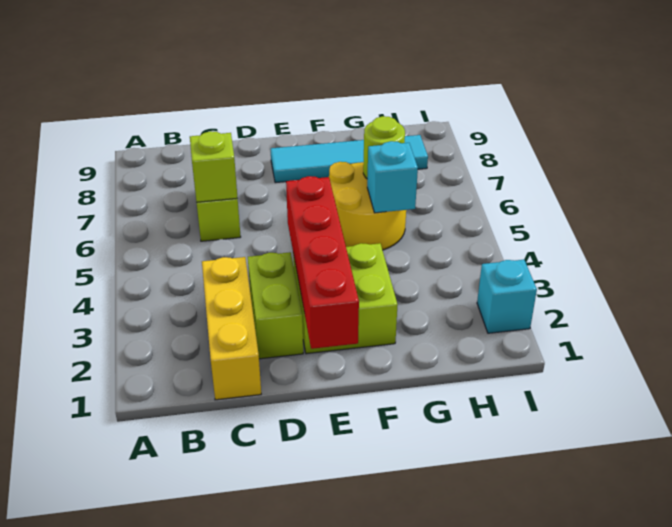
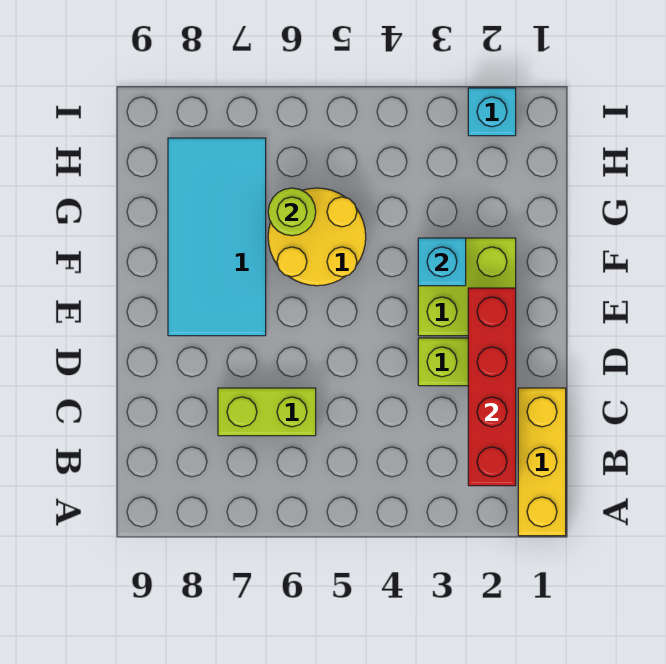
yellow brick C1:C3 level 1 -> yellow brick A1:C1 level 1
lime brick C6 level 2 -> none
red brick E1:E4 level 2 -> red brick B2:E2 level 2
cyan tile E8:H8 level 1 -> cyan tile E7:H8 level 1
cyan brick G5 level 2 -> cyan brick F3 level 2

